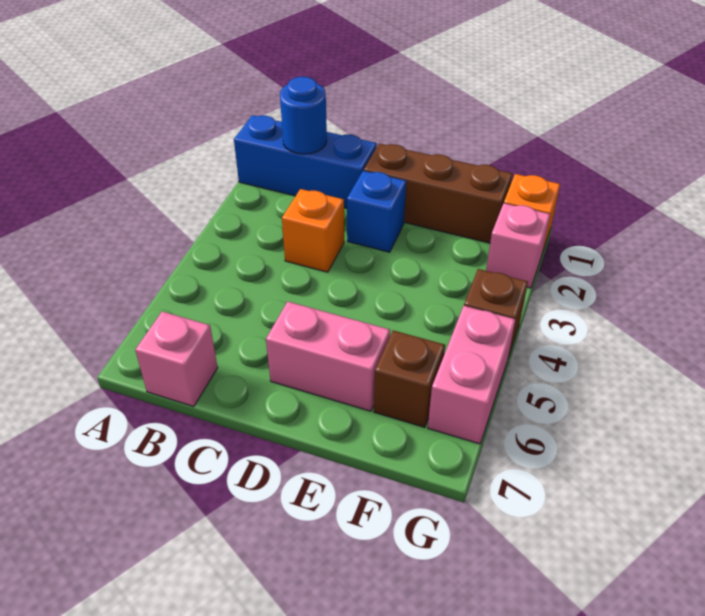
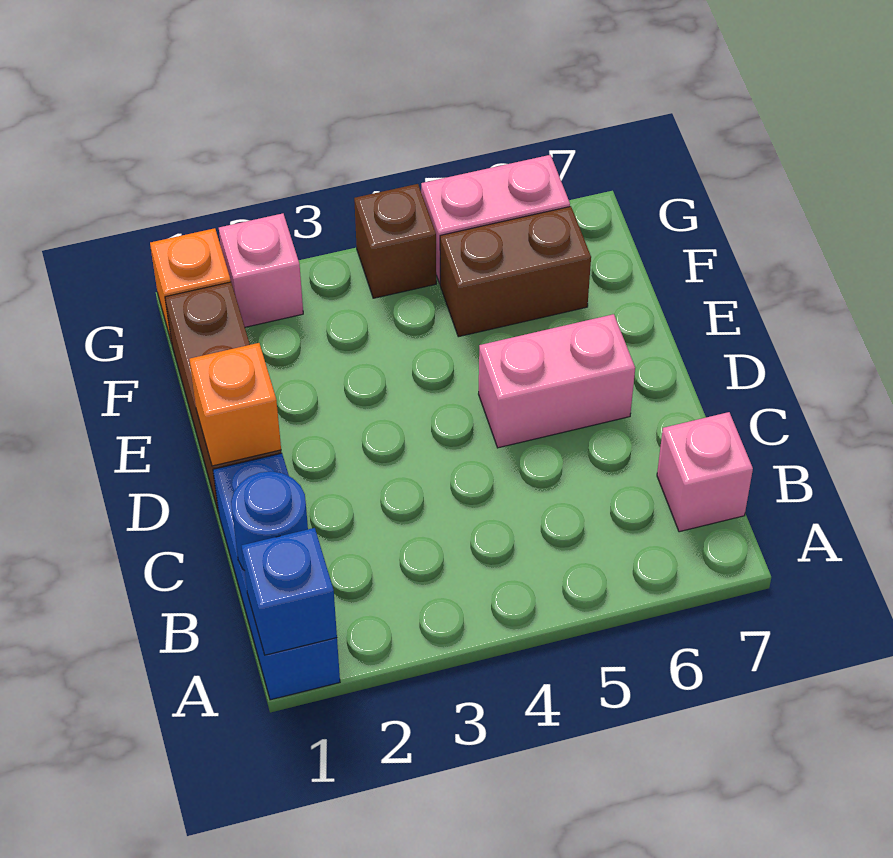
orange brick C3 level 1 -> orange brick D1 level 2
blue brick D2 level 1 -> blue brick A1 level 2
pink brick D6:E6 level 1 -> pink brick D5:D6 level 1
brown brick F6 level 1 -> brown brick F5:F6 level 1

